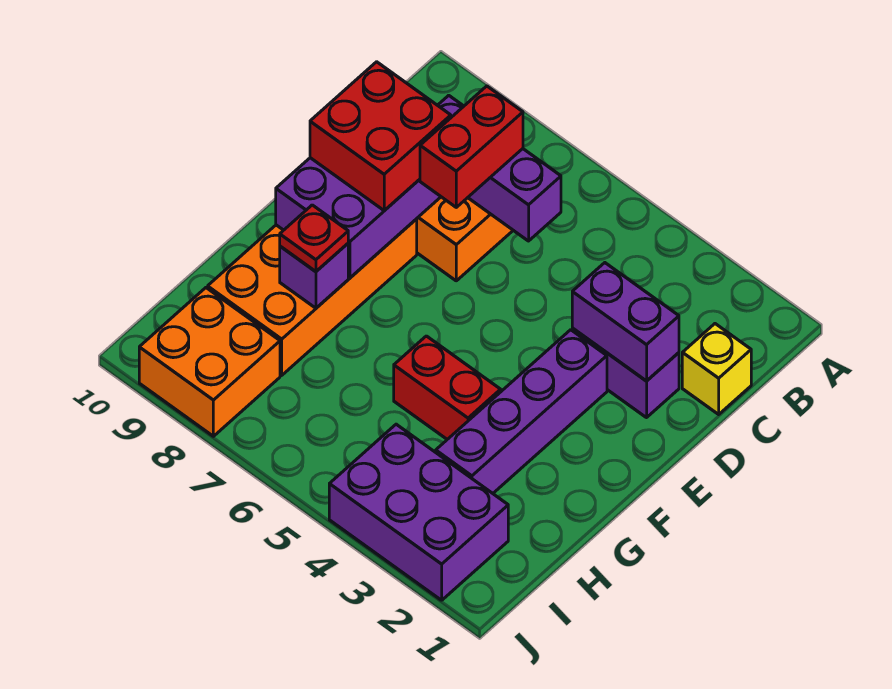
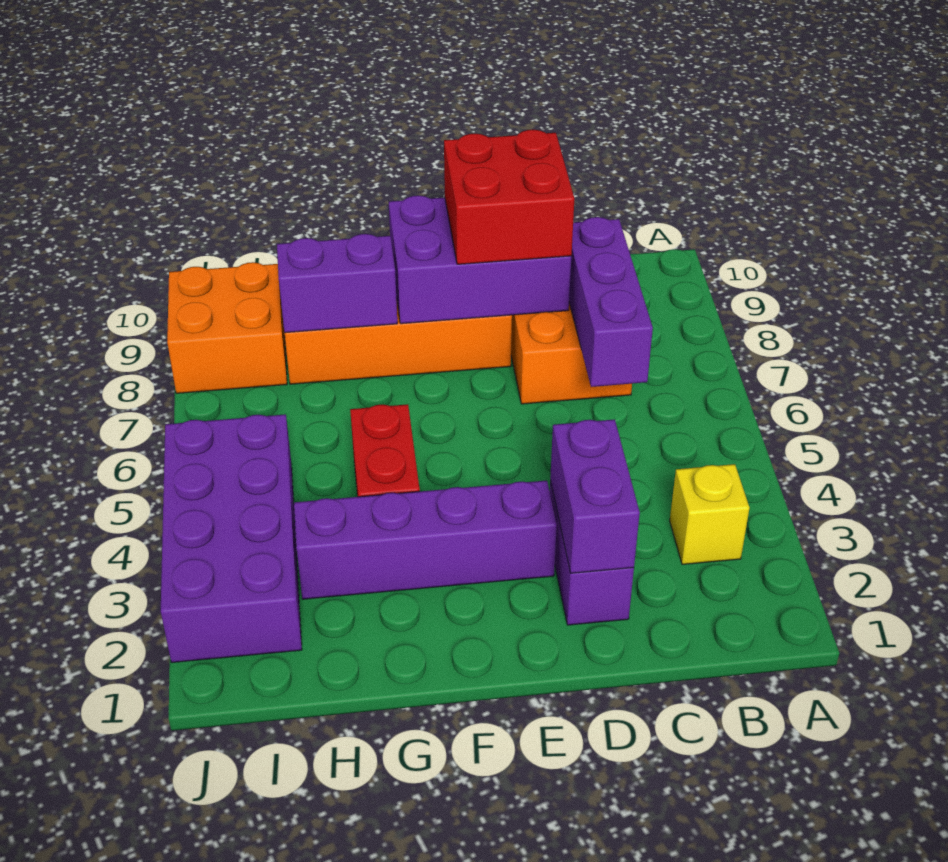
yellow brick C1 level 1 -> yellow brick B3 level 1
red brick C7:D7 level 3 -> none
purple brick G8 level 2 -> purple brick G8:H8 level 2
red plate G8 level 3 -> none
purple brick I2:J4 level 1 -> purple brick I2:J5 level 1

